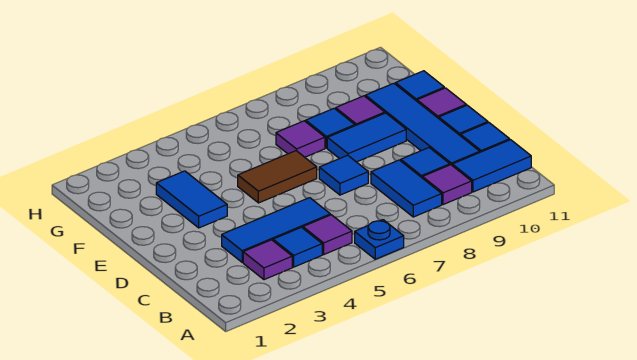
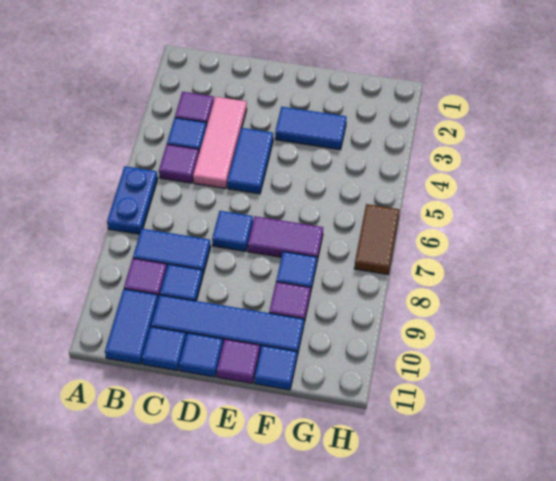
blue plate A6 level 1 -> blue plate A6:A7 level 1
blue tile C3:C5 level 1 -> pink tile C3:C5 level 1
brown tile E5:E6 level 1 -> brown tile H6:H7 level 1
blue tile E8:E9 level 1 -> blue tile D4:D5 level 1
purple tile F7 level 1 -> purple tile E7:F7 level 1

